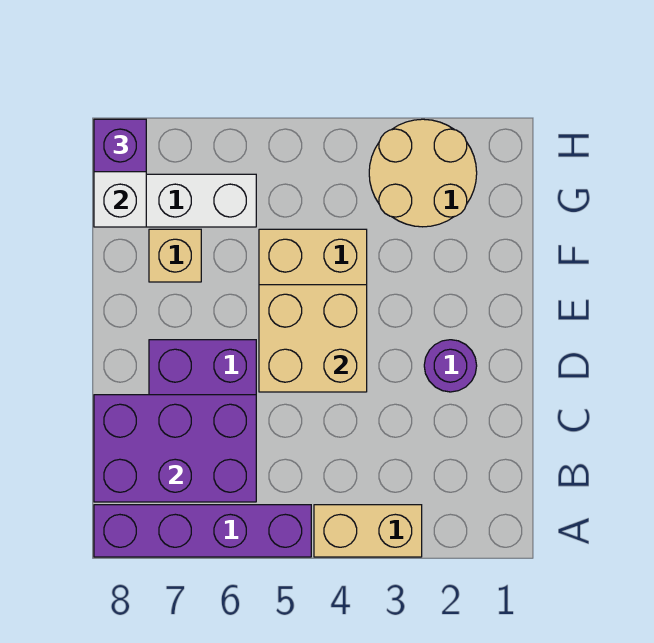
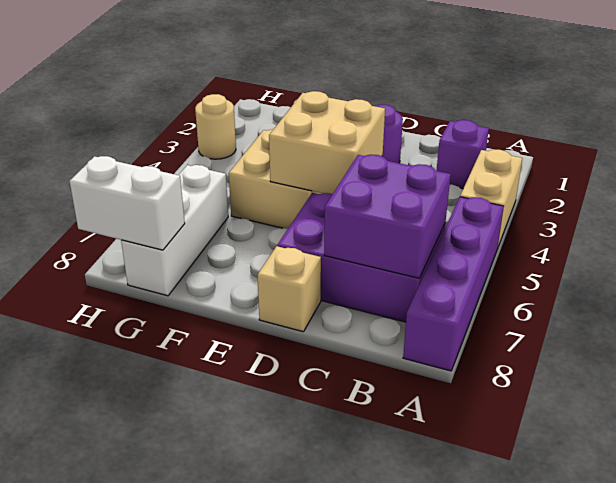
purple brick B6:C8 level 2 -> purple brick B6:C7 level 2
tan brick F7 level 1 -> tan brick D8 level 1
tan round brick G2:H3 level 1 -> tan round brick H3 level 1
purple brick H8 level 3 -> purple brick B2 level 1

